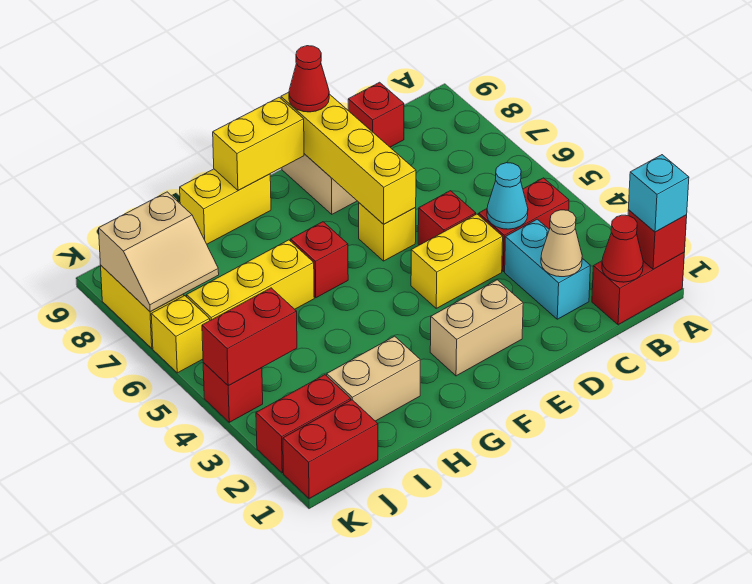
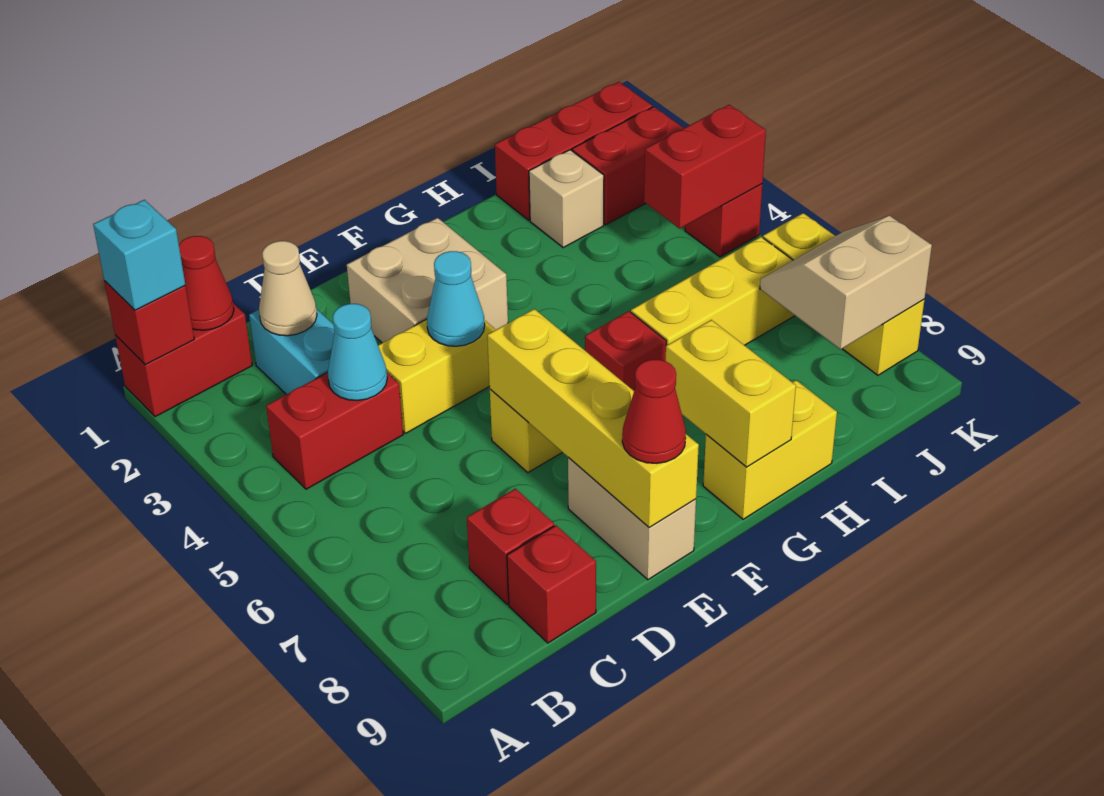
red brick D5 level 1 -> red brick C8 level 1
tan brick E2:F2 level 1 -> tan brick E2:F3 level 1
none -> cyan cone E4 level 2
yellow brick F9:G9 level 2 -> yellow brick G8:G9 level 2
tan brick H2:I2 level 1 -> tan brick I2 level 1
red brick J1:K1 level 1 -> red brick I1:K1 level 1

